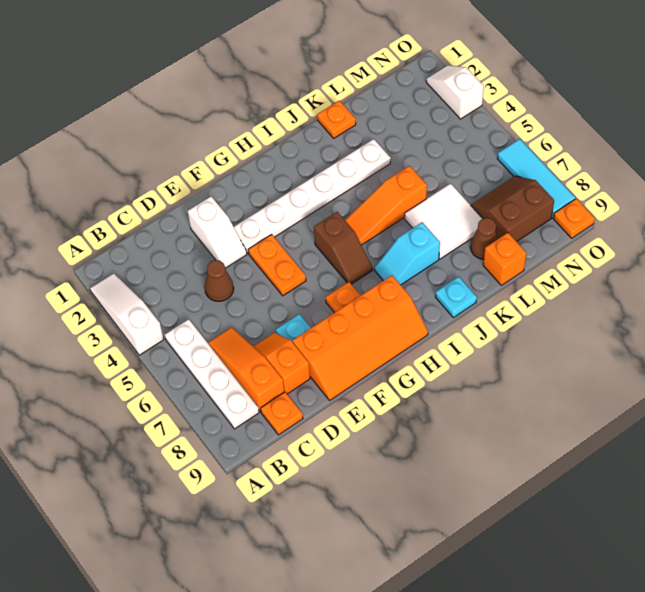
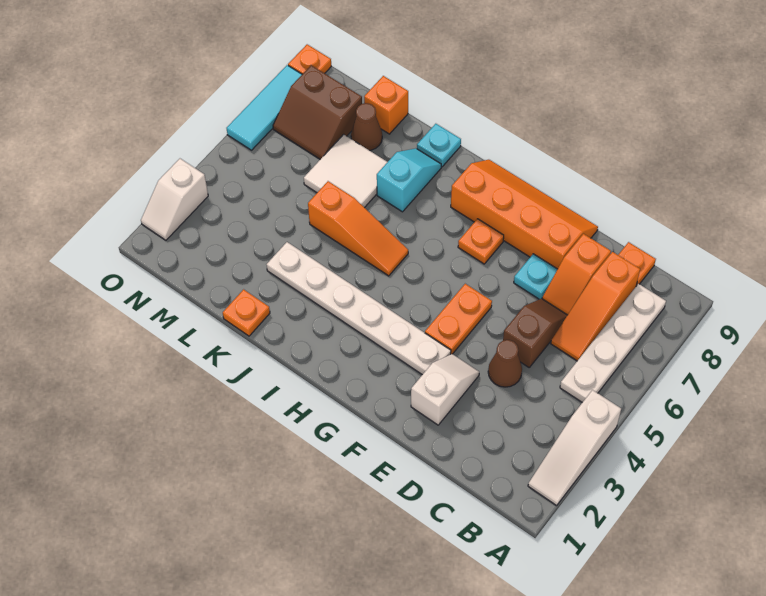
brown slope H5:H6 level 1 top 5 -> brown slope D5:D6 level 1 top 5
cyan slope I7:J7 level 1 top J -> cyan slope J7:J8 level 1 top 7

